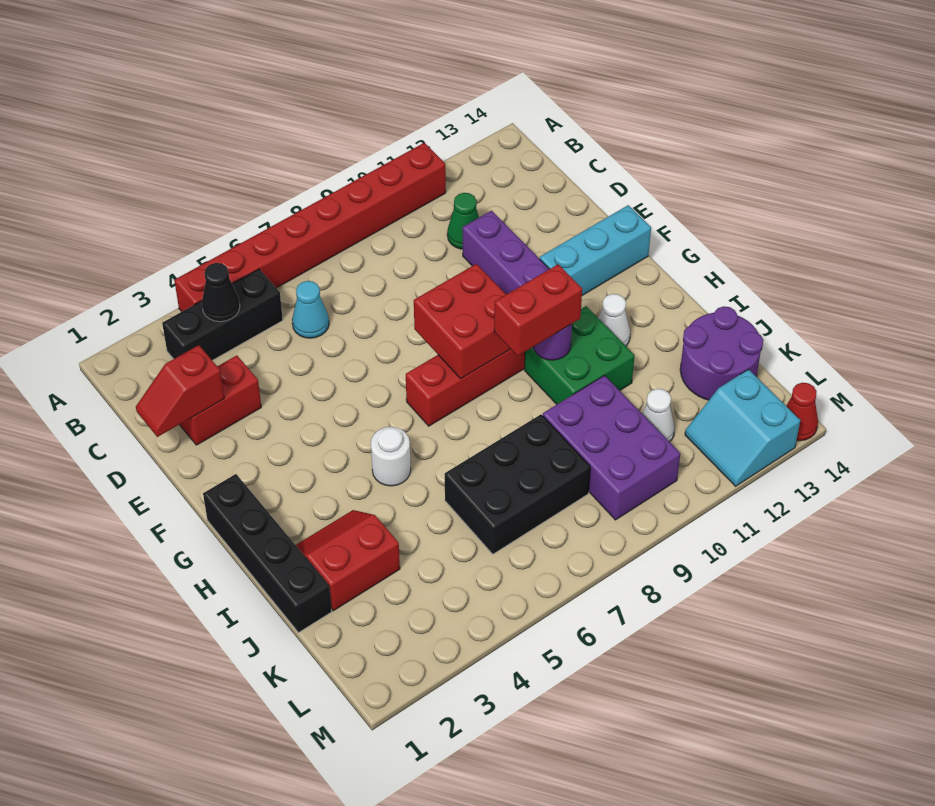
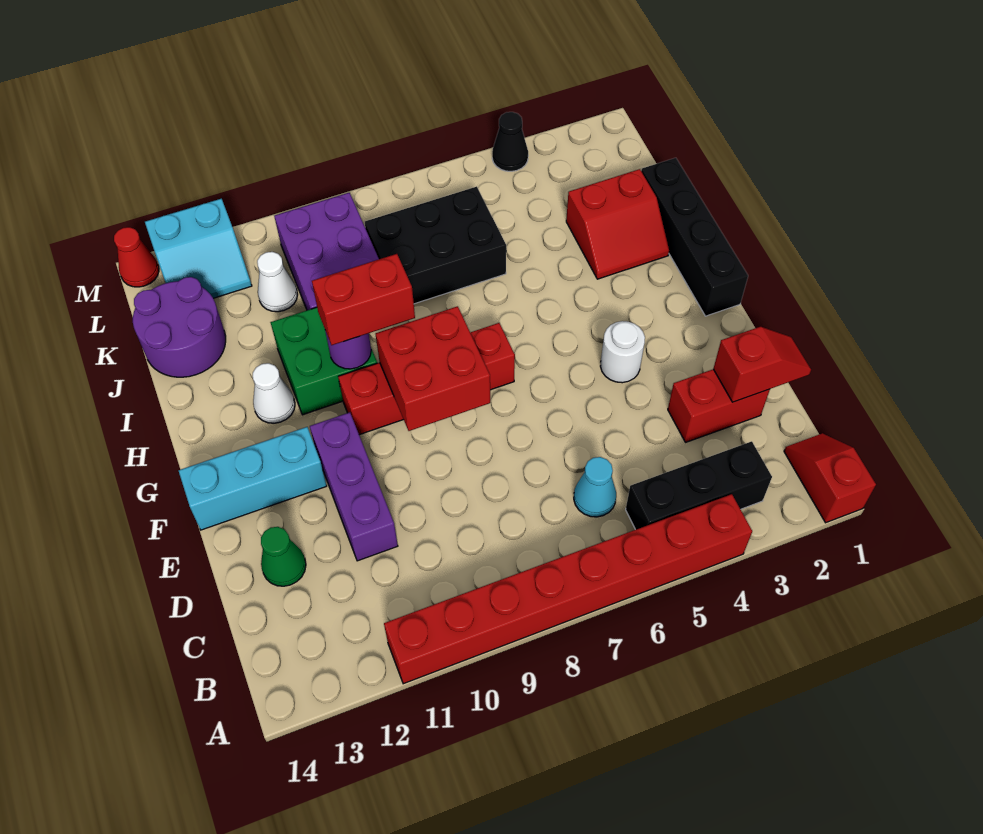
none -> red slope A1:B1 level 1 top A
black cone B4 level 2 -> black cone M4 level 1
green cone C11 level 1 -> green cone D13 level 1
white round brick H5 level 1 -> white round brick F4 level 1
cyan slope L12:M13 level 1 top 13 -> cyan slope L12:M13 level 1 top M

